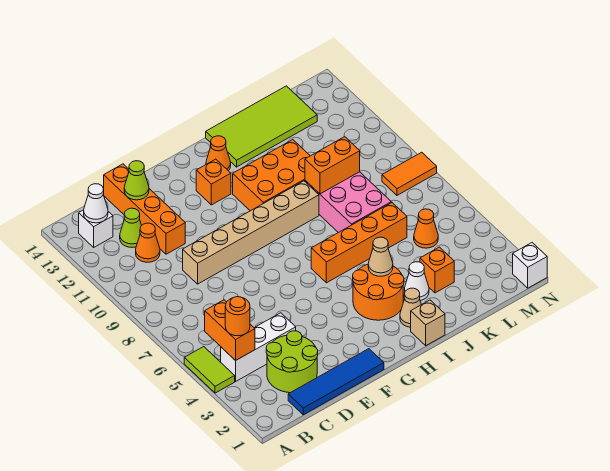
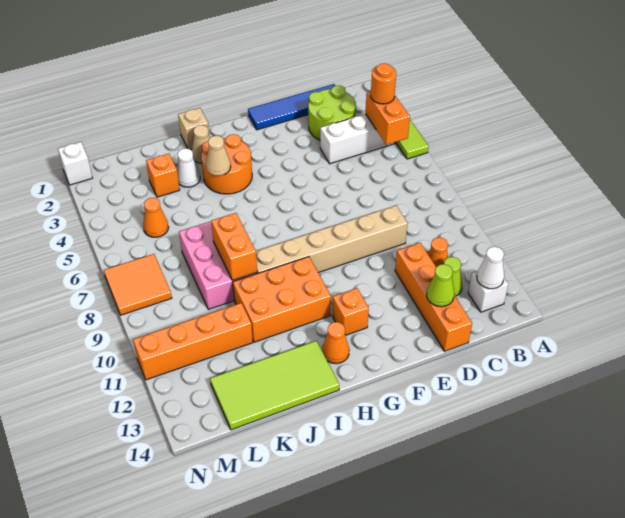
orange brick H6:K6 level 1 -> orange brick K11:N11 level 1
orange brick J9:K9 level 2 -> orange brick J8:J9 level 2
orange tile M8:N8 level 1 -> orange tile M7:N8 level 1

